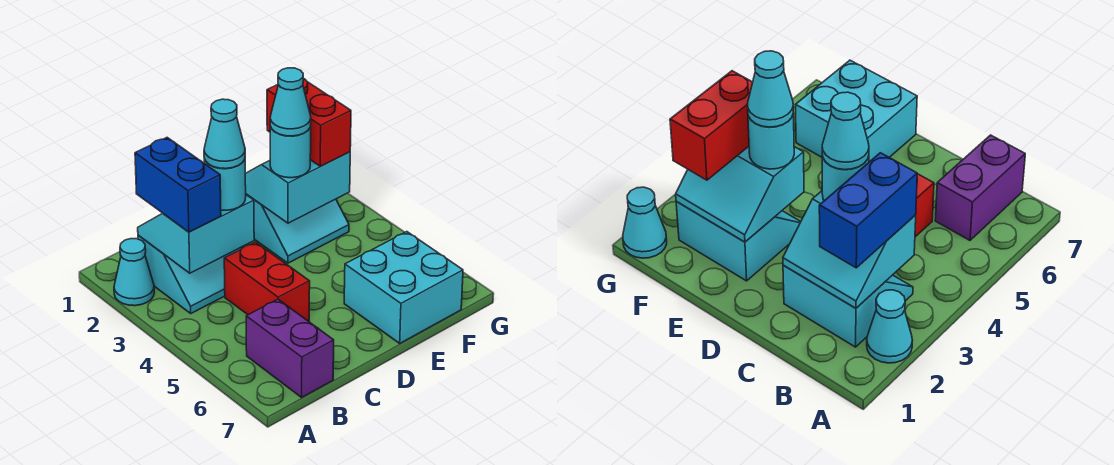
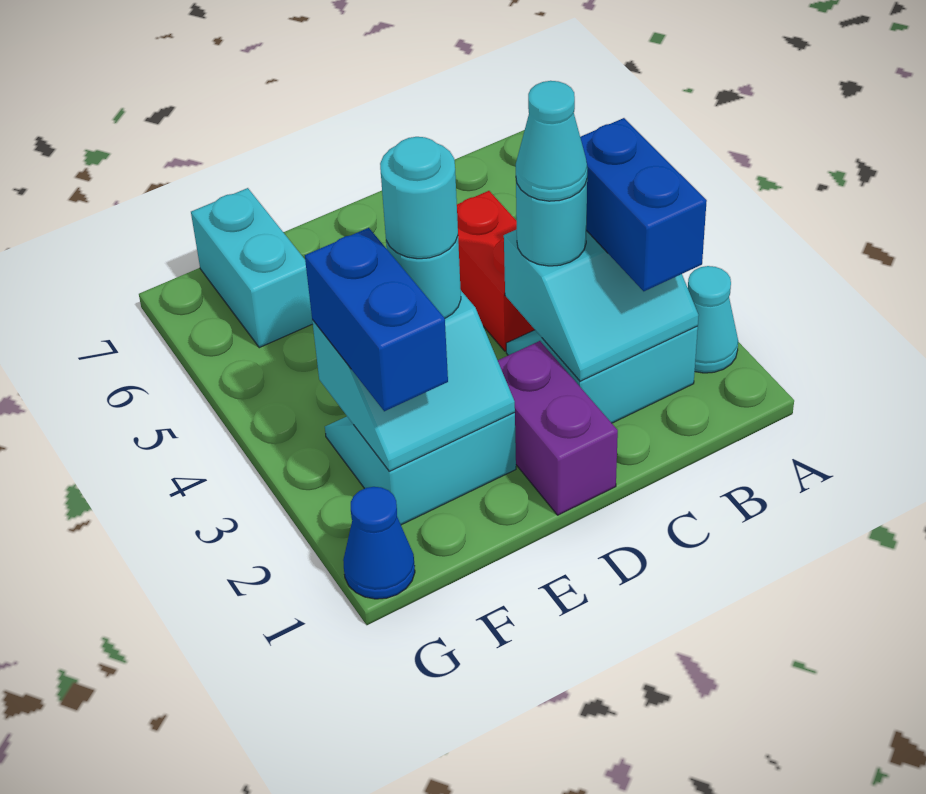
purple brick B6:B7 level 1 -> purple brick D1:D2 level 1
cyan cone E3 level 4 -> cyan round brick E3 level 4
cyan brick E6:F7 level 1 -> cyan brick F6:F7 level 1
red brick F2:F3 level 3 -> blue brick F2:F3 level 3
cyan cone G1 level 1 -> blue cone G1 level 1

